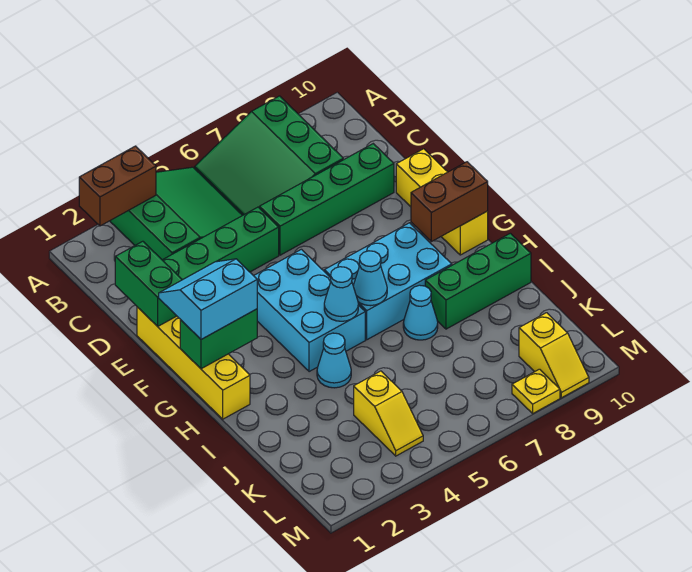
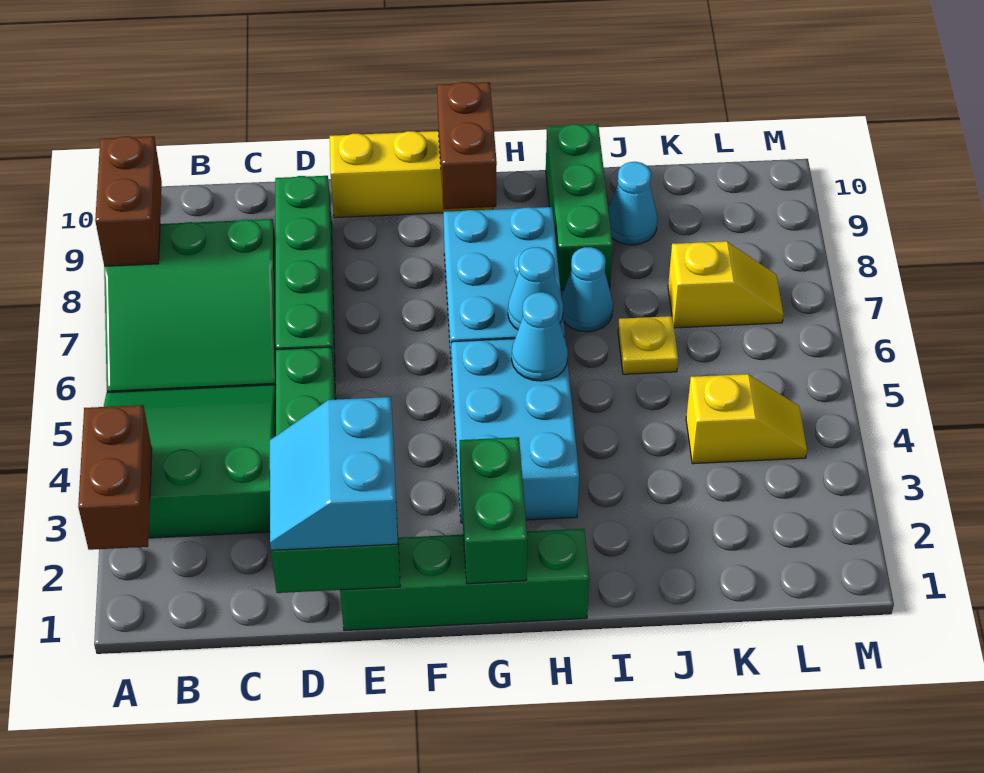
none -> brown brick A8:A9 level 2
yellow brick E1:H1 level 1 -> green brick E1:H1 level 1
cyan slope F1:G2 level 3 top G -> cyan slope D1:E2 level 3 top E
cyan brick F4:H5 level 1 -> cyan brick G3:H5 level 1
cyan cone I4 level 1 -> cyan cone J9 level 1
yellow slope L9:M9 level 1 top L -> yellow slope K7:L7 level 1 top K
yellow plate M8 level 1 -> yellow plate J6 level 1

